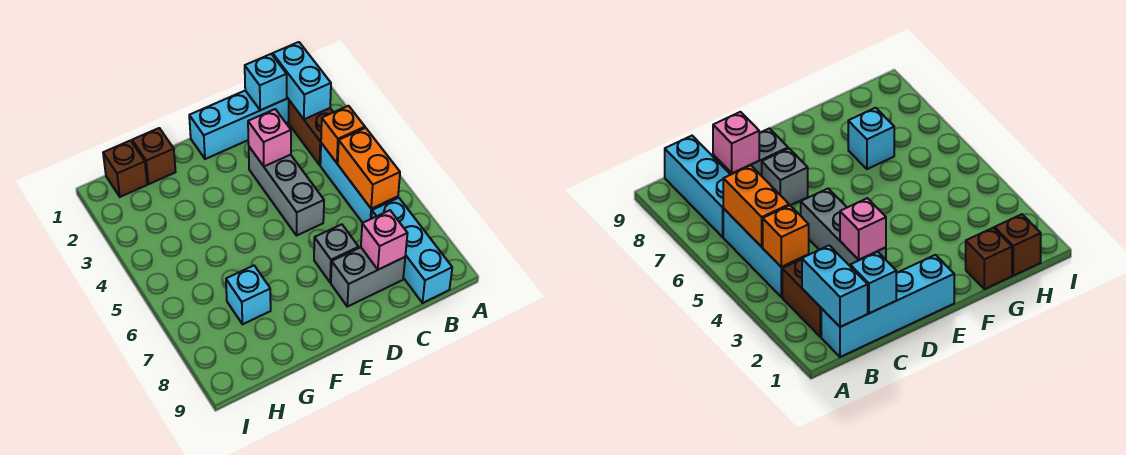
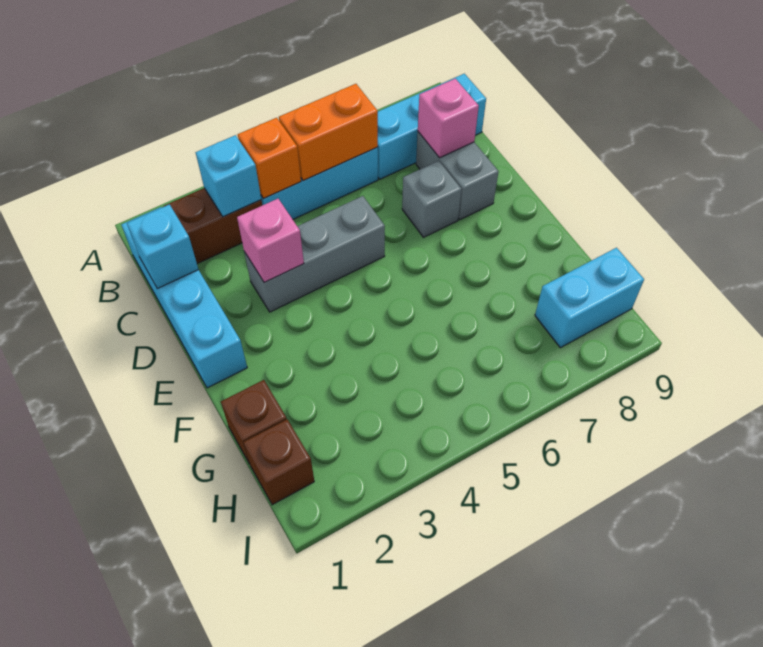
cyan brick B1:B2 level 2 -> cyan brick H8:H9 level 1
cyan brick G7 level 1 -> cyan brick B3 level 2

